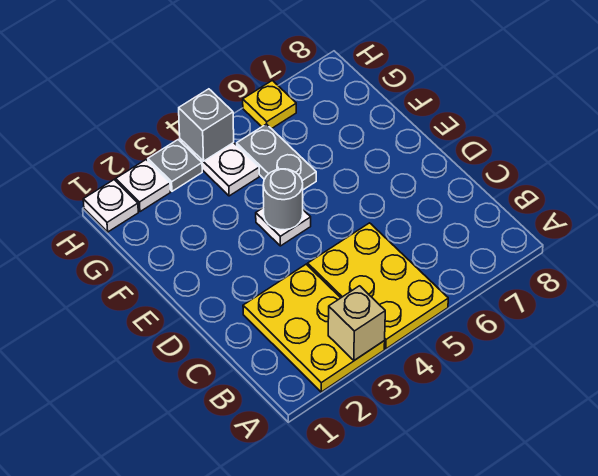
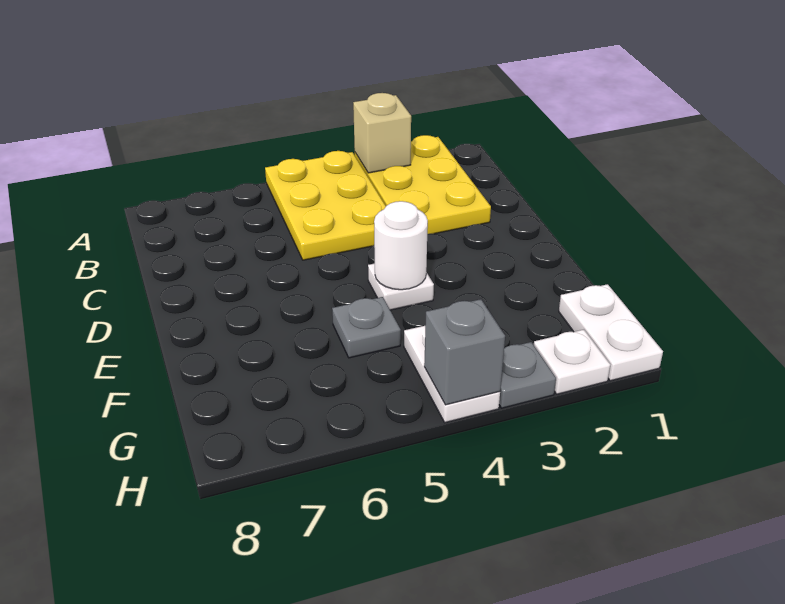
grey round brick E4 level 2 -> white round brick E4 level 2
grey plate F5:G5 level 1 -> grey plate F5 level 1
white plate H1 level 1 -> white plate G1:H1 level 1
yellow plate H6 level 1 -> none

